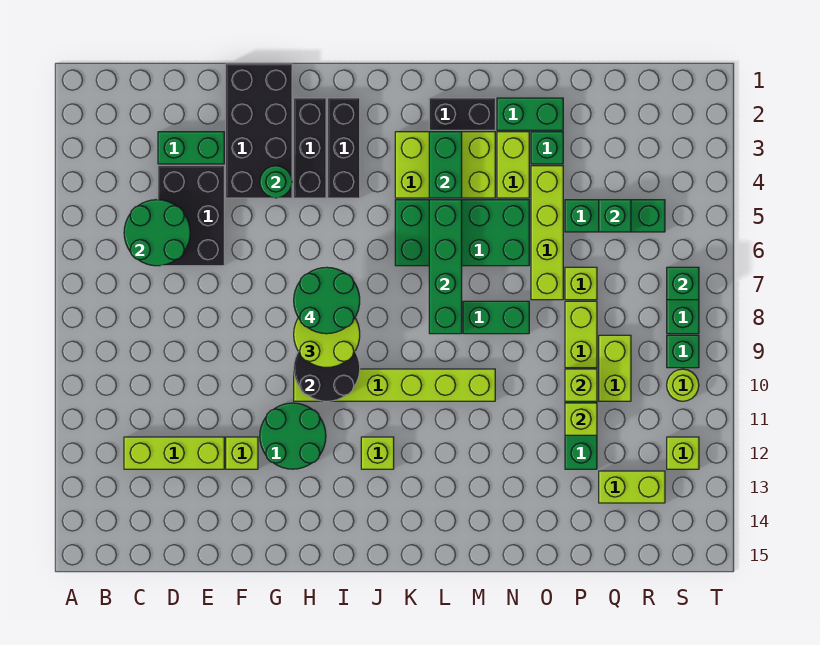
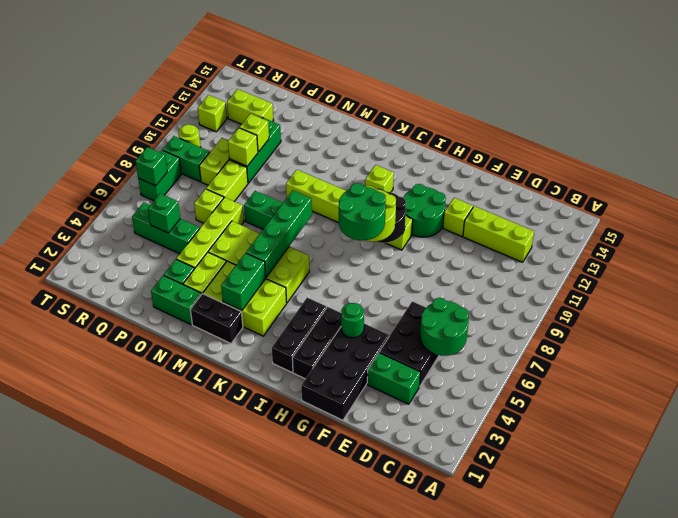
green brick K5:N6 level 1 -> lime brick K5:N6 level 1
green brick S9 level 1 -> green brick R9:S9 level 1

